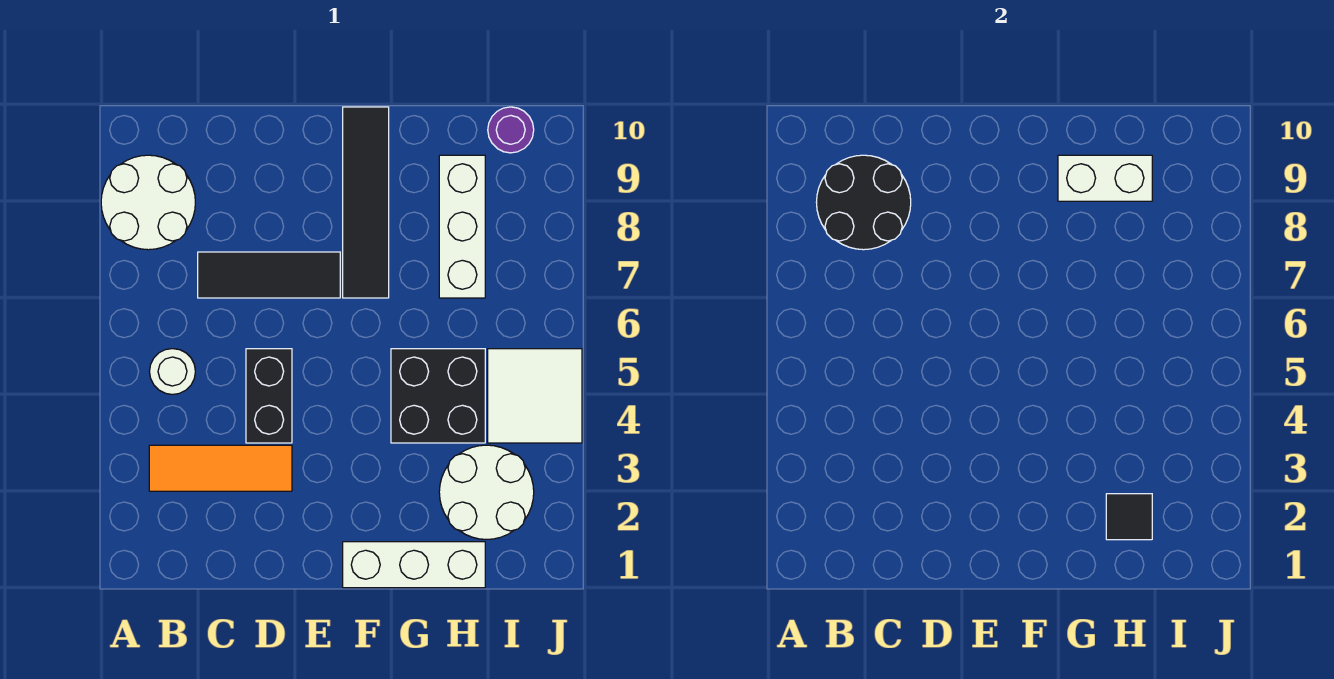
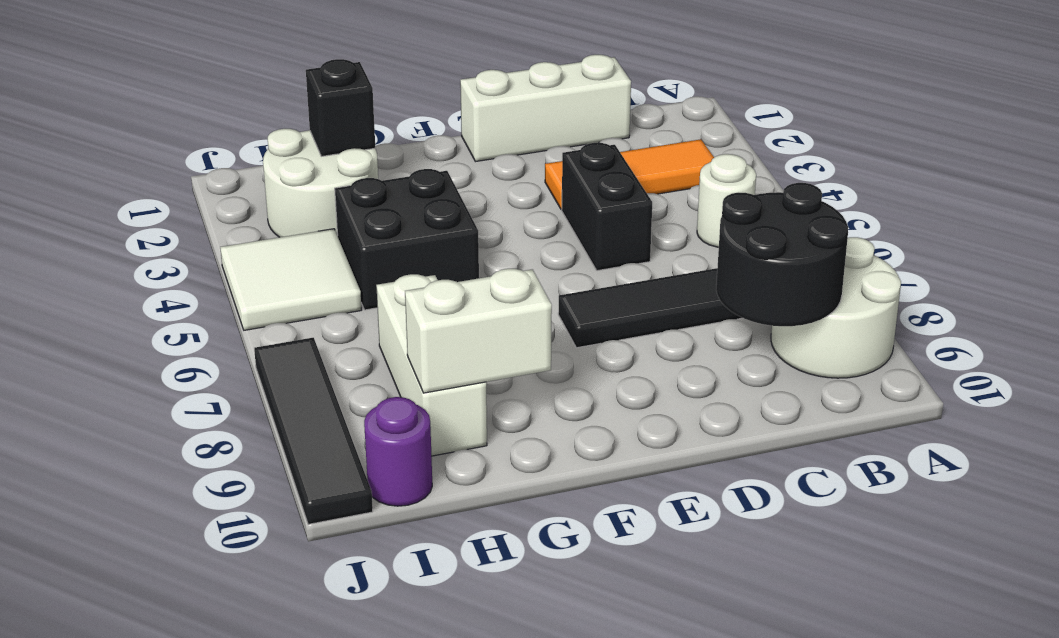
white brick F1:H1 level 1 -> white brick C1:E1 level 1
black tile F7:F10 level 1 -> black tile J7:J10 level 1
black tile H2 level 2 -> black brick H2 level 2

